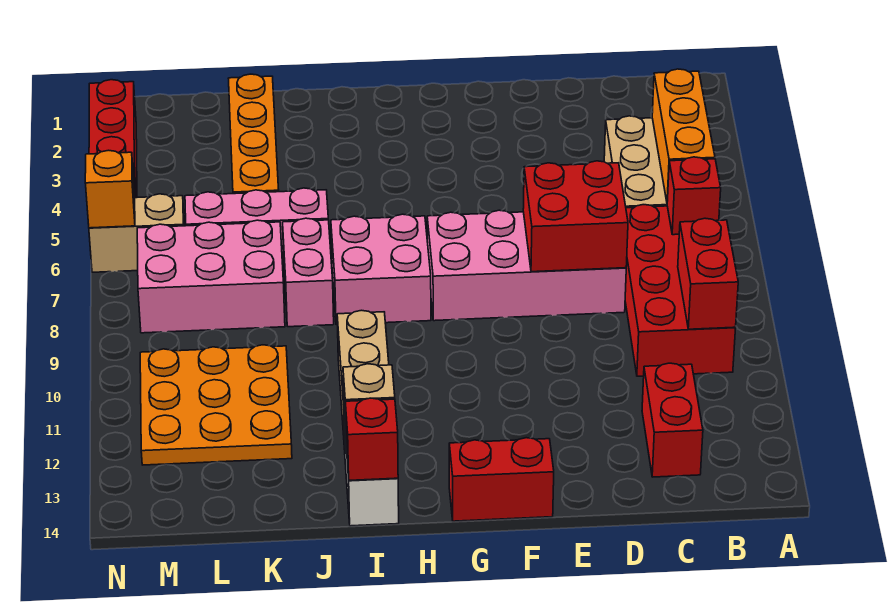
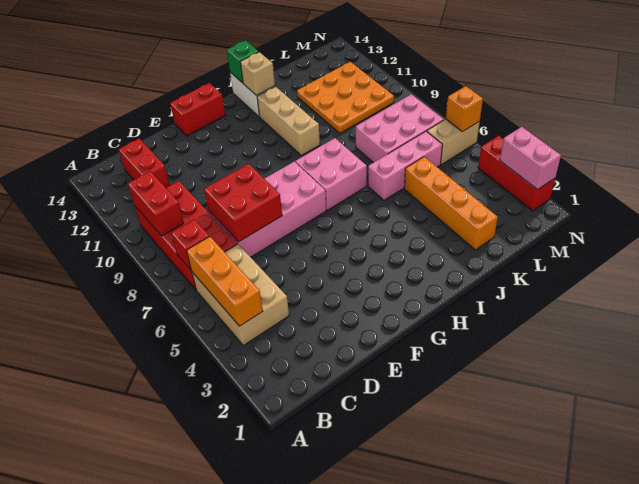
red brick I14 level 2 -> green brick I14 level 2
pink brick J7:J8 level 1 -> pink brick N2:N3 level 2

